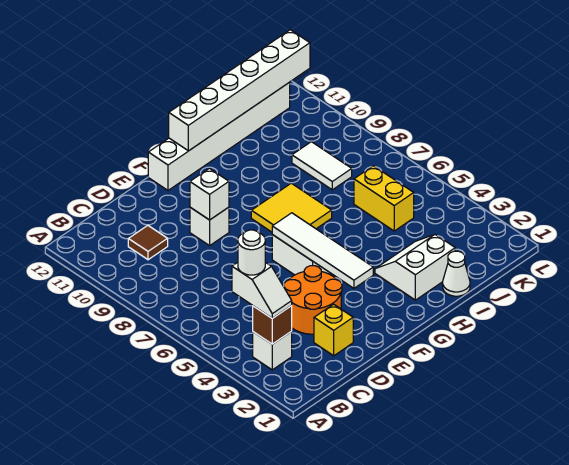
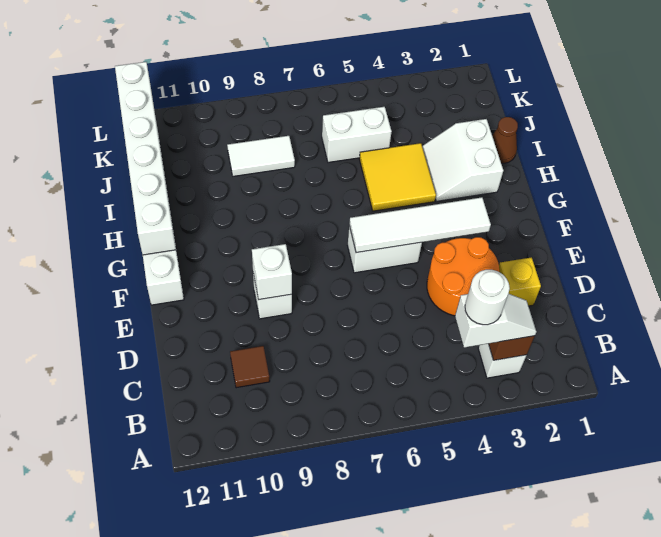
yellow tile G7:H8 level 1 -> yellow tile H4:I5 level 1
white cone I1 level 1 -> brown cone I1 level 1
yellow brick J5:J6 level 1 -> white brick J5:J6 level 1

